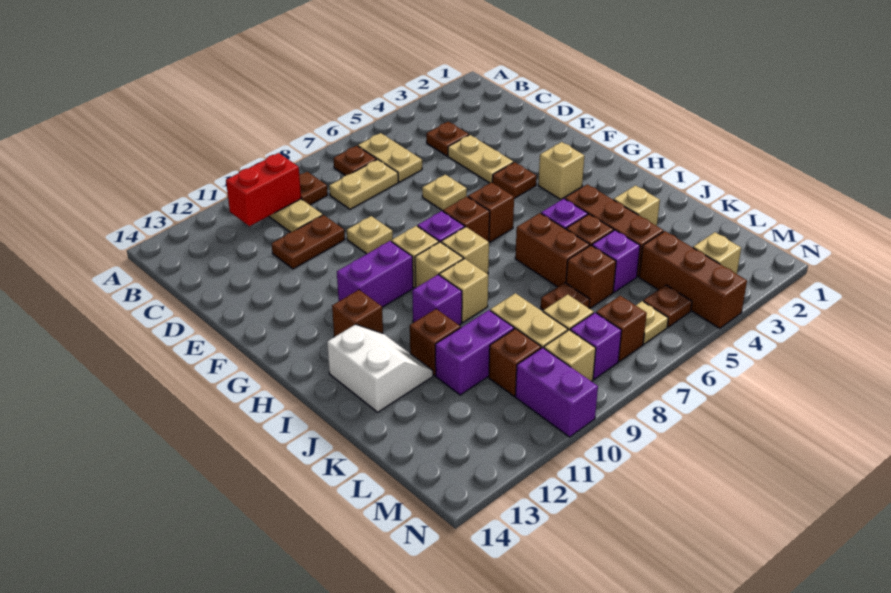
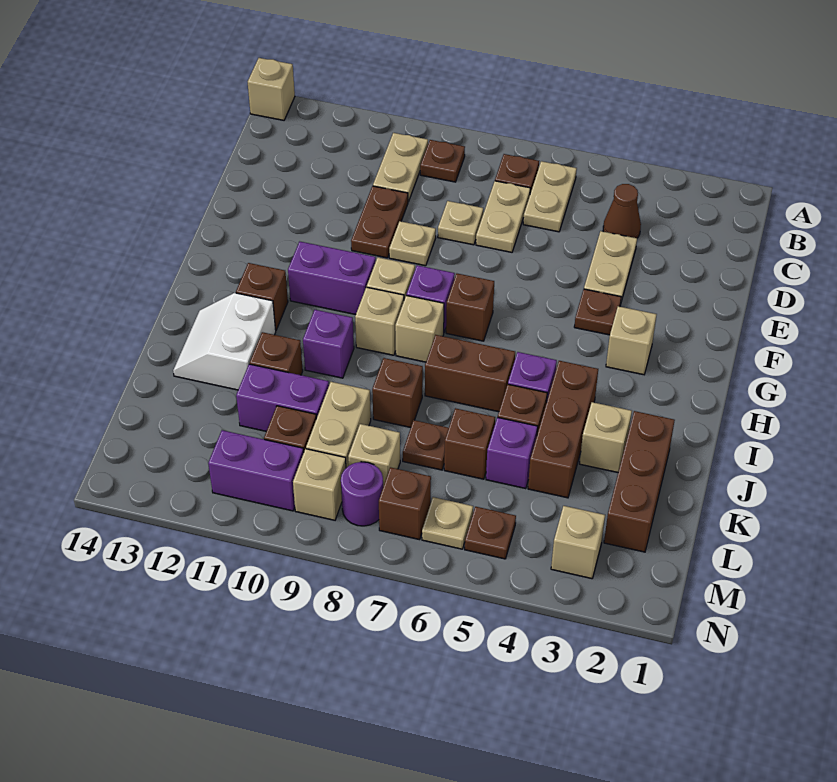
red brick B10:B11 level 2 -> none
brown plate C4 level 1 -> brown cone C4 level 1
tan plate C7:C8 level 1 -> tan plate C7:D7 level 1
brown plate D10:D11 level 1 -> brown plate D10:E10 level 1
tan plate E6 level 1 -> tan plate D8 level 1
brown brick G6 level 1 -> brown brick J8 level 1
brown brick I6:J6 level 1 -> brown brick I6:I7 level 1
tan brick I9 level 1 -> tan brick A14 level 1
white slope I12:J13 level 1 top 13 -> white slope I12:J13 level 1 top 12
brown brick L4:N4 level 1 -> brown brick J2:L2 level 1
purple brick M8 level 1 -> purple round brick M8 level 1
purple brick M10:N10 level 1 -> purple brick M10:M11 level 1

